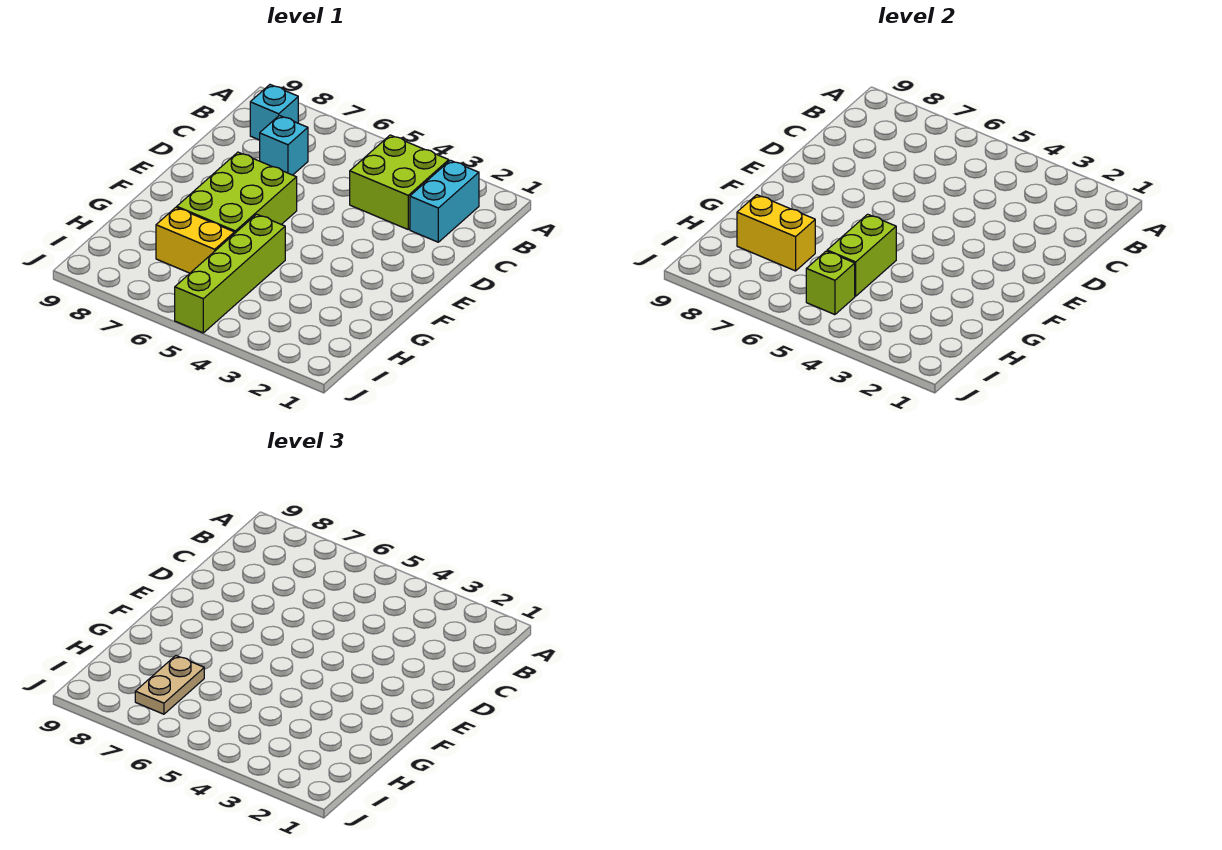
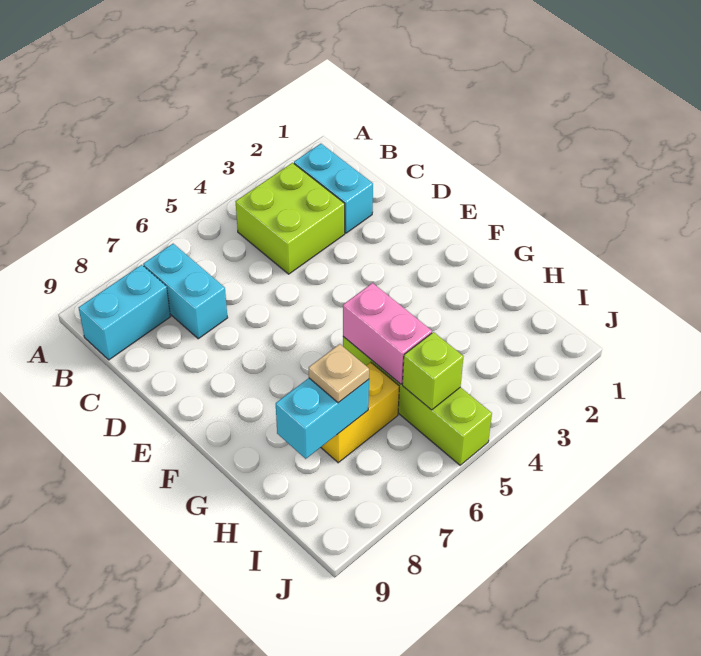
cyan brick B8 level 1 -> cyan brick B8:B9 level 1
cyan brick C7 level 1 -> cyan brick B7:C7 level 1
lime brick E6:G7 level 1 -> none
lime brick G5:H5 level 2 -> pink brick G5:H5 level 2
yellow brick H7:H8 level 2 -> cyan brick H7:H8 level 2
tan plate H7:I7 level 3 -> tan plate H7 level 3

